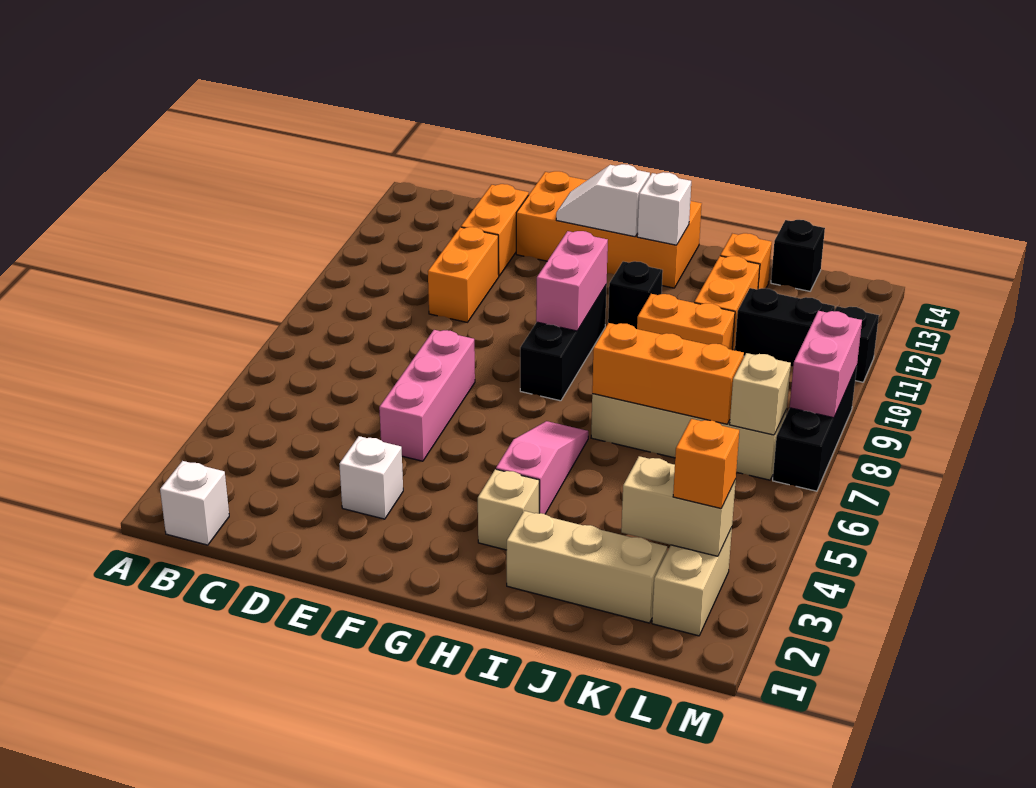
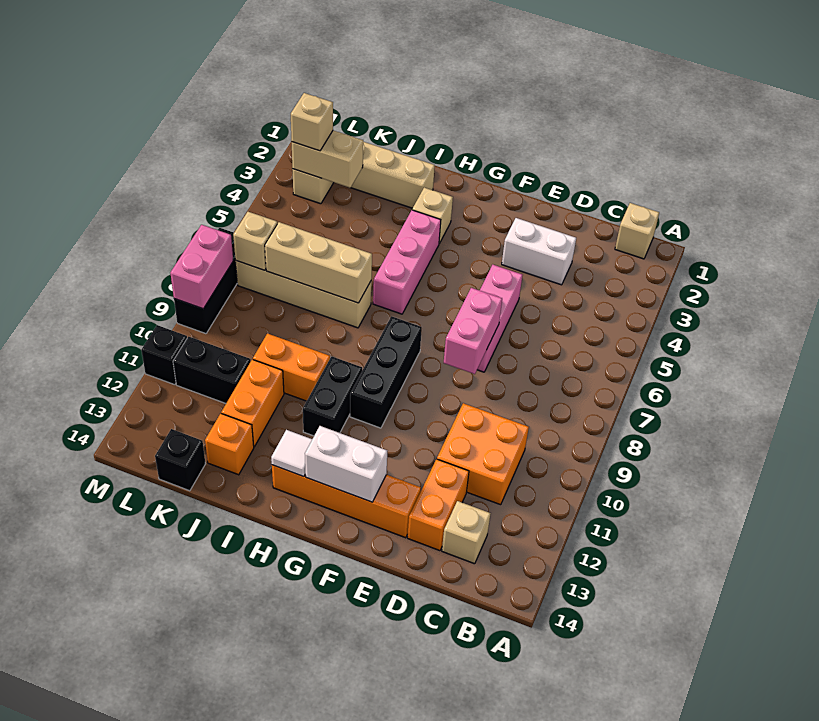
white brick B1 level 1 -> tan brick B1 level 1
none -> tan brick C13 level 1
orange brick D10:D11 level 1 -> orange brick C10:D11 level 1
white brick E3 level 1 -> white brick D3:E3 level 1
orange brick E13:H14 level 1 -> orange brick E13:H13 level 1
white slope F13:G13 level 2 top G -> white brick F13:G13 level 2
pink brick G9:G10 level 2 -> pink brick E7:E8 level 2
pink slope H4:H6 level 1 top 4 -> pink brick H4:H6 level 1
black brick H11 level 1 -> black brick H10:H11 level 1
white brick H13 level 2 -> white tile H13 level 2
orange brick I7:K7 level 2 -> tan brick I7:K7 level 2
orange brick L3 level 3 -> tan brick L3 level 3

